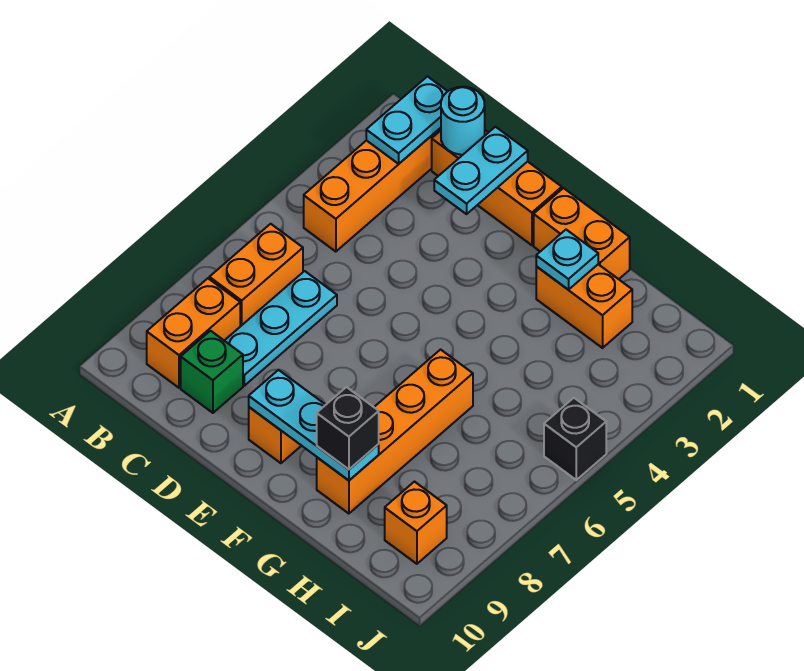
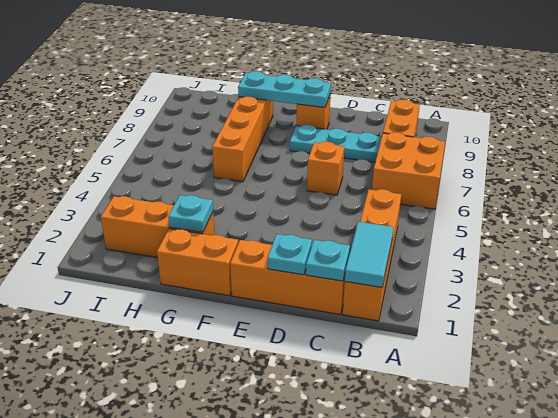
cyan plate B1:B2 level 2 -> cyan tile B1:B2 level 2
orange brick B6:B7 level 1 -> orange brick A6:B7 level 1
cyan round brick C1 level 2 -> cyan plate C1 level 2
cyan plate C6:C8 level 1 -> cyan plate C8:E8 level 1
green brick C9 level 1 -> none
cyan plate D1:D2 level 2 -> cyan plate D1 level 2
orange brick G2:H2 level 1 -> orange brick G2:I2 level 1
black brick G9 level 3 -> none
orange brick I9 level 1 -> orange brick D6 level 1
black brick J5 level 1 -> none

